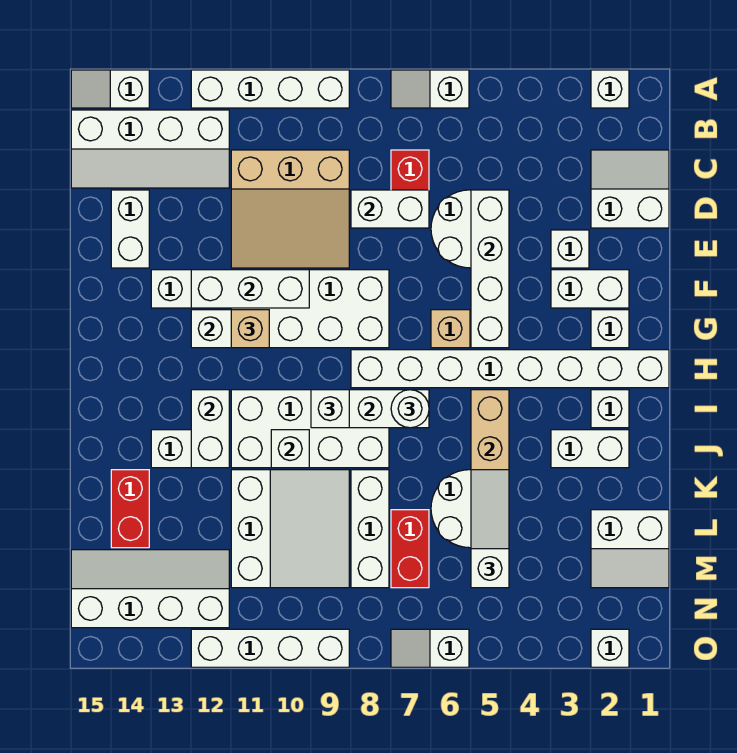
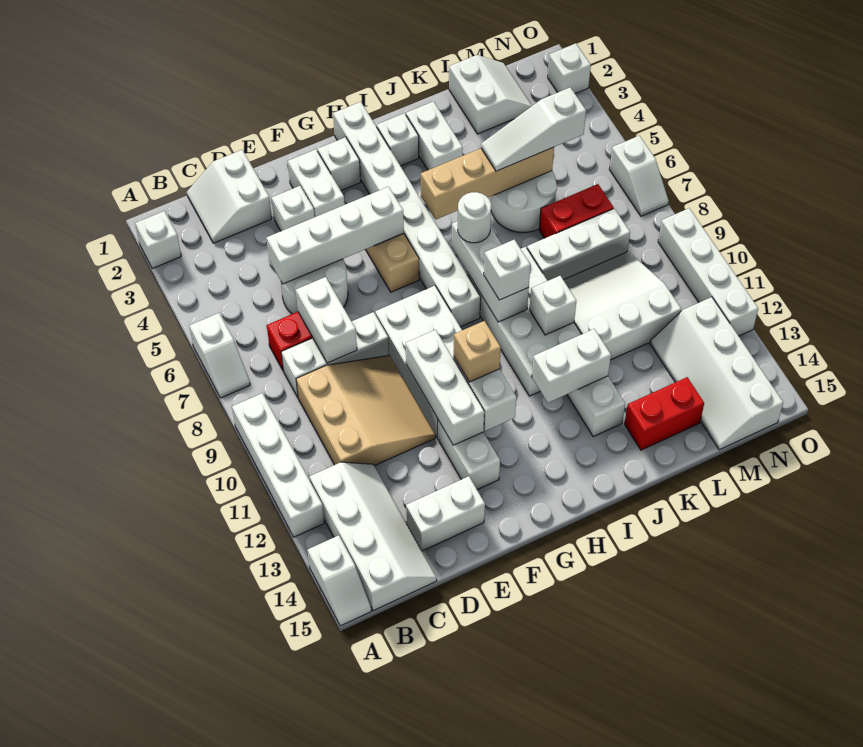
none -> white brick C8:E8 level 1

